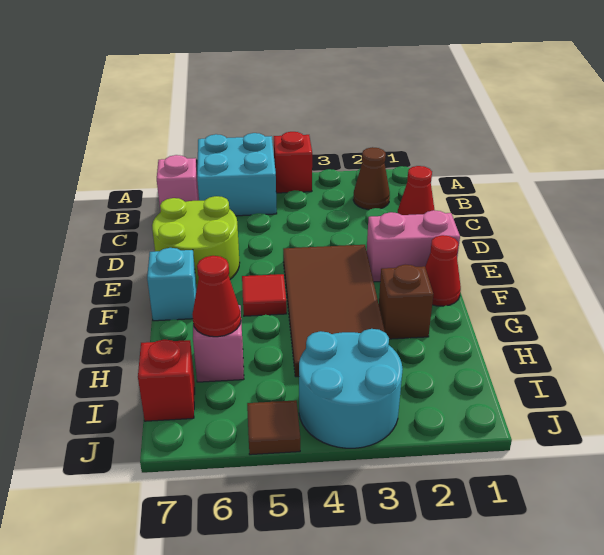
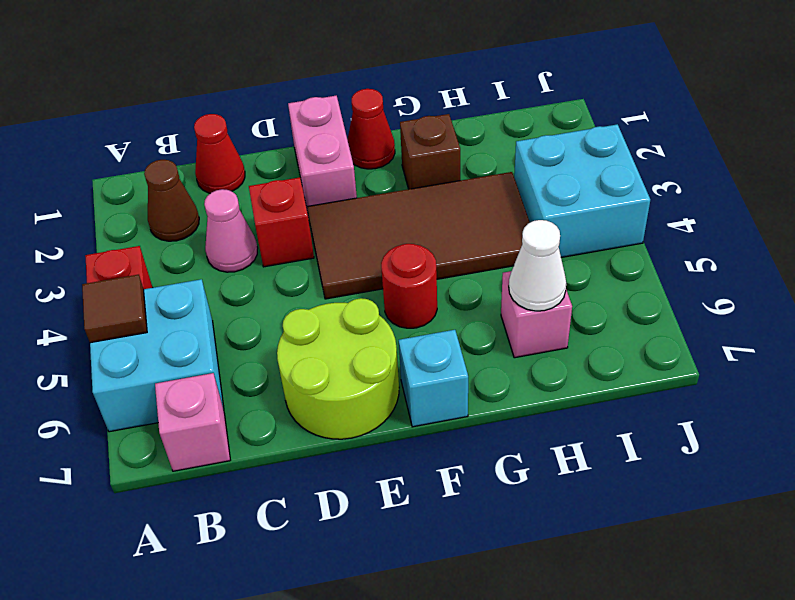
none -> pink cone C3 level 1
red tile F5 level 1 -> red round brick F5 level 1
red cone H6 level 2 -> white cone H6 level 2
cyan round brick I3:J4 level 1 -> cyan brick I3:J4 level 1
red brick I7 level 1 -> red brick D3 level 1
brown tile J5 level 1 -> brown tile A5 level 2

